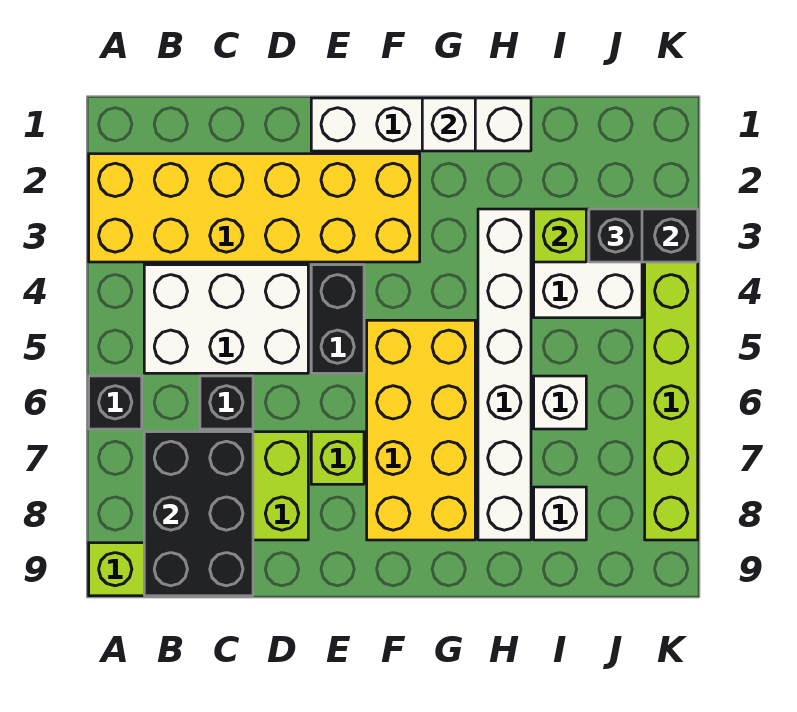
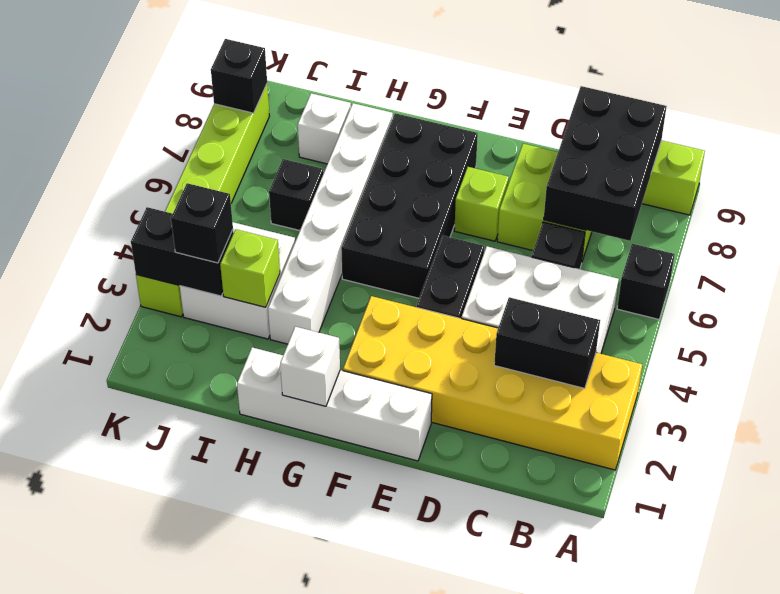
none -> black brick B3:C3 level 2
yellow brick F5:G8 level 1 -> black brick F5:G8 level 1
white brick I6 level 1 -> black brick I6 level 1
none -> black brick K8 level 2

